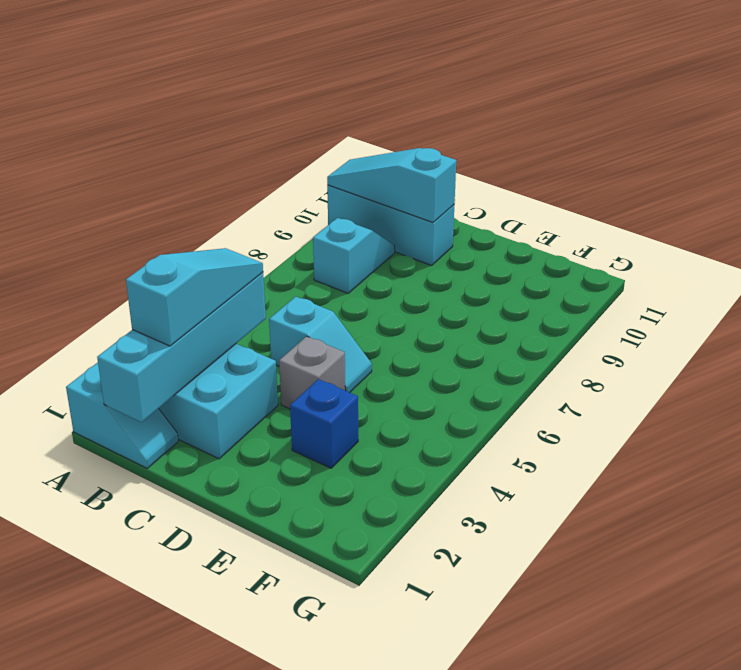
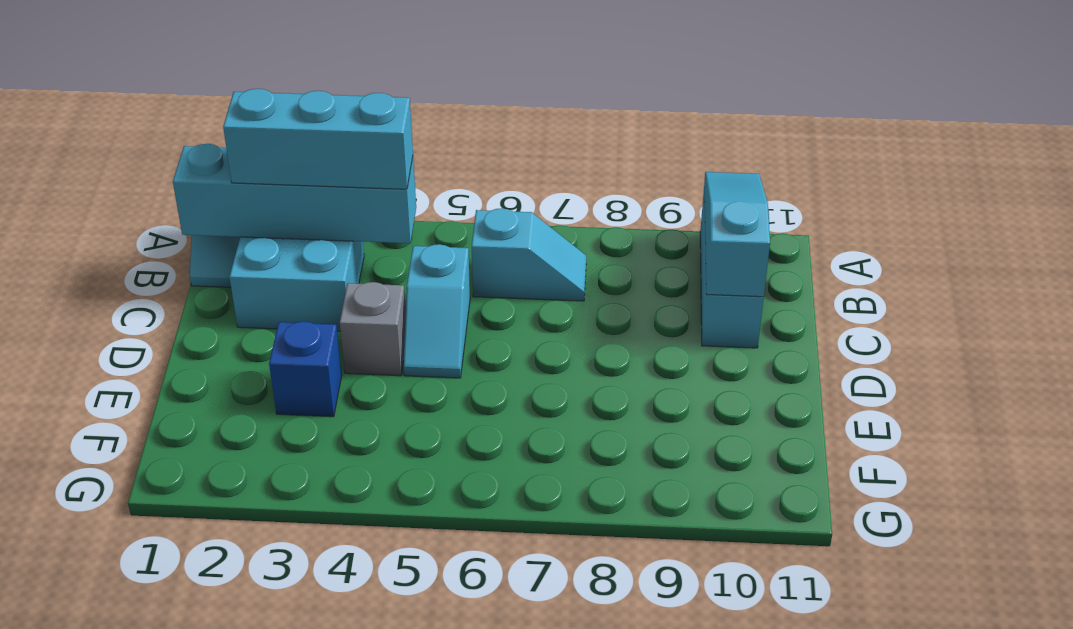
cyan slope B2:B4 level 3 top 2 -> cyan brick B2:B4 level 3
cyan slope B8:B9 level 1 top 8 -> cyan slope B6:B7 level 1 top 6

